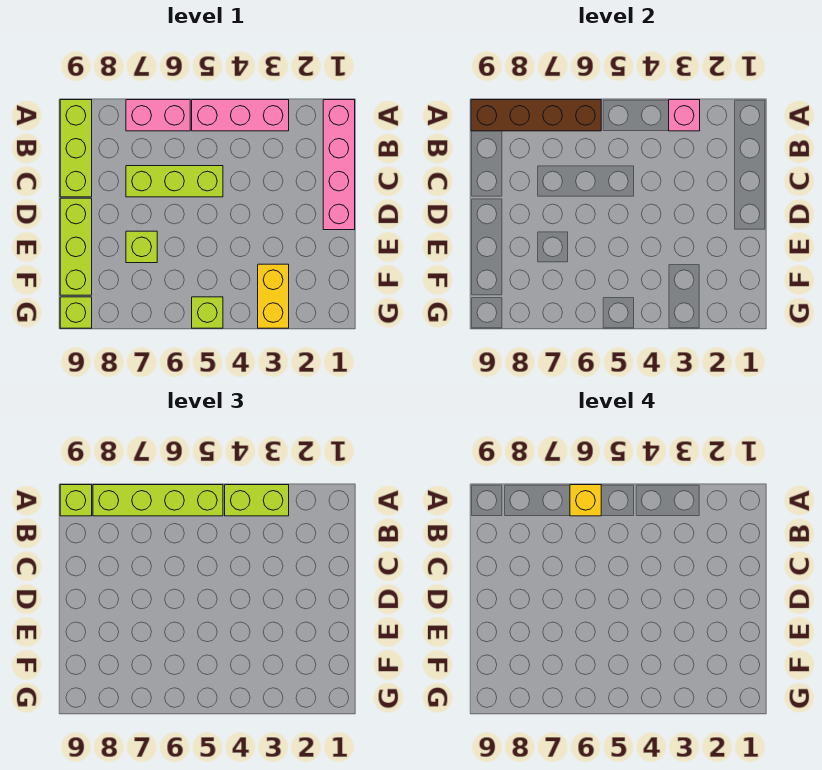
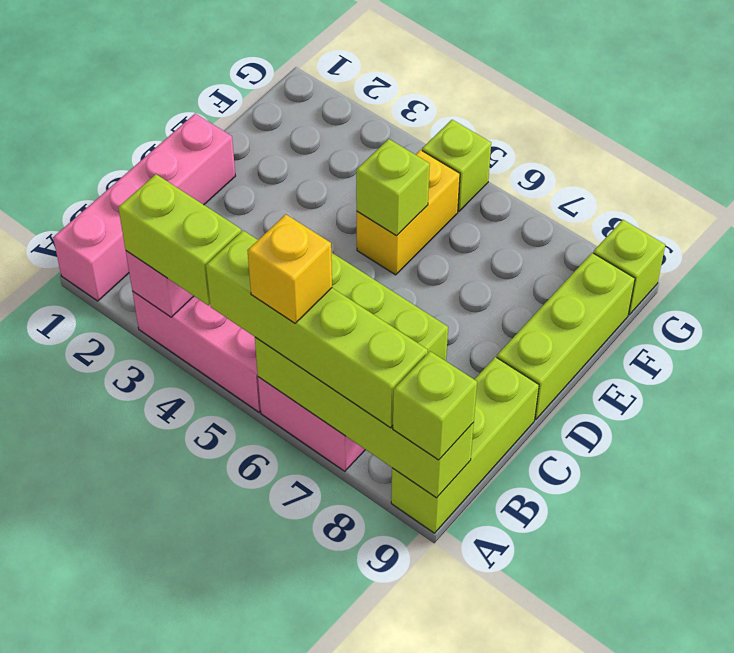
brown brick A6:A9 level 2 -> lime brick A6:A9 level 2
lime brick E7 level 1 -> lime brick E5 level 2
yellow brick F3:G3 level 1 -> yellow brick E5:F5 level 1

